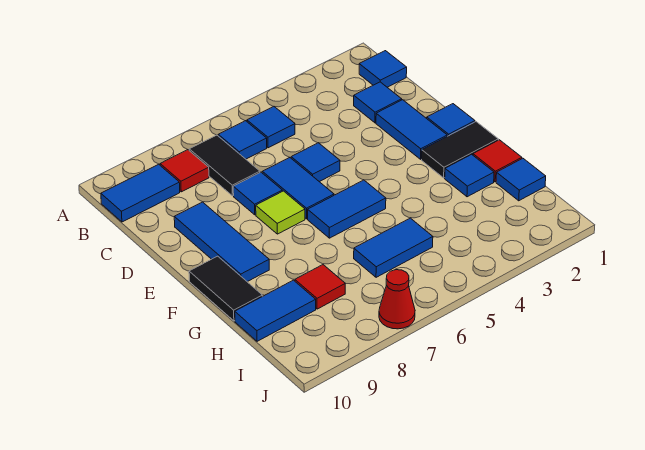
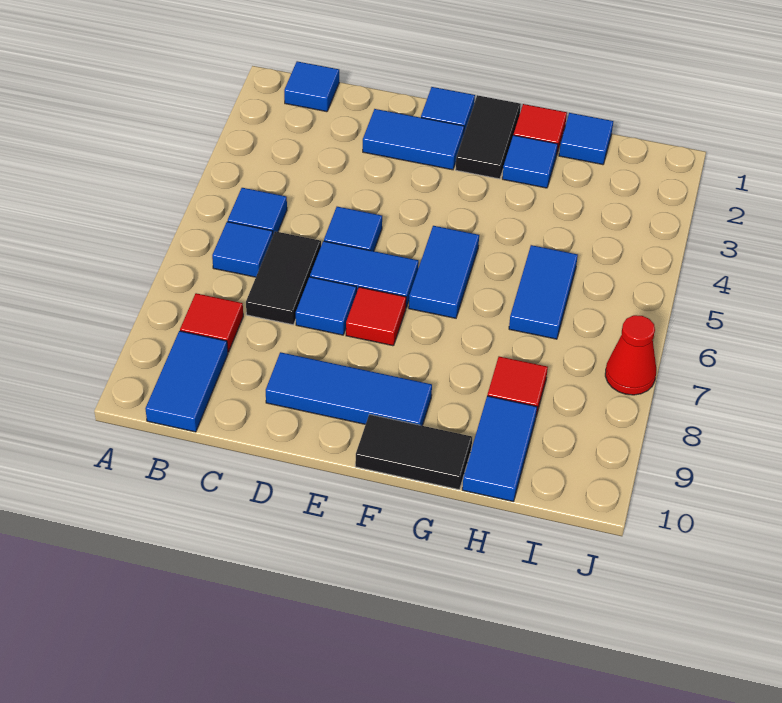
black tile B7:C7 level 1 -> black tile C6:C7 level 1
blue tile C2 level 1 -> none
lime tile E7 level 1 -> red tile E7 level 1

